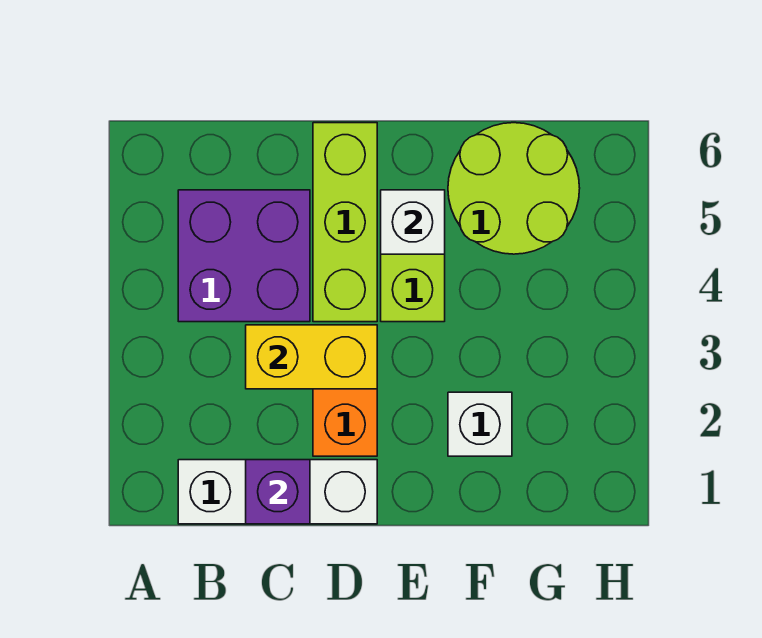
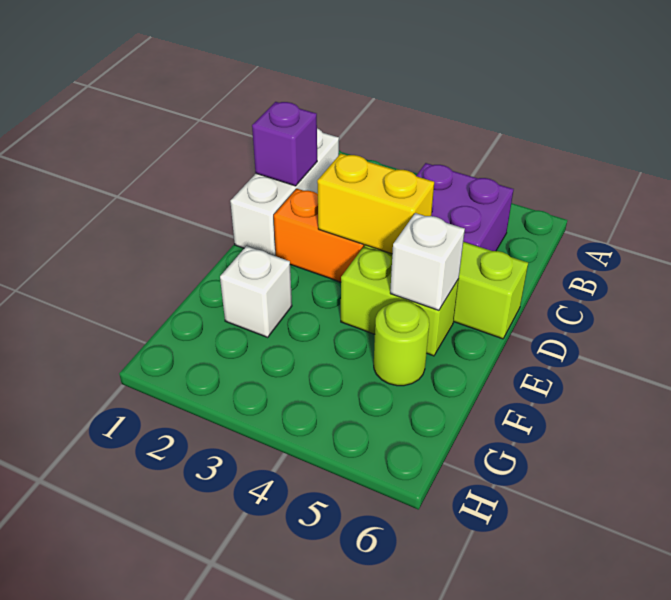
yellow brick C3:D3 level 2 -> yellow brick D3:D4 level 2
lime round brick F5:G6 level 1 -> lime round brick F5 level 1

